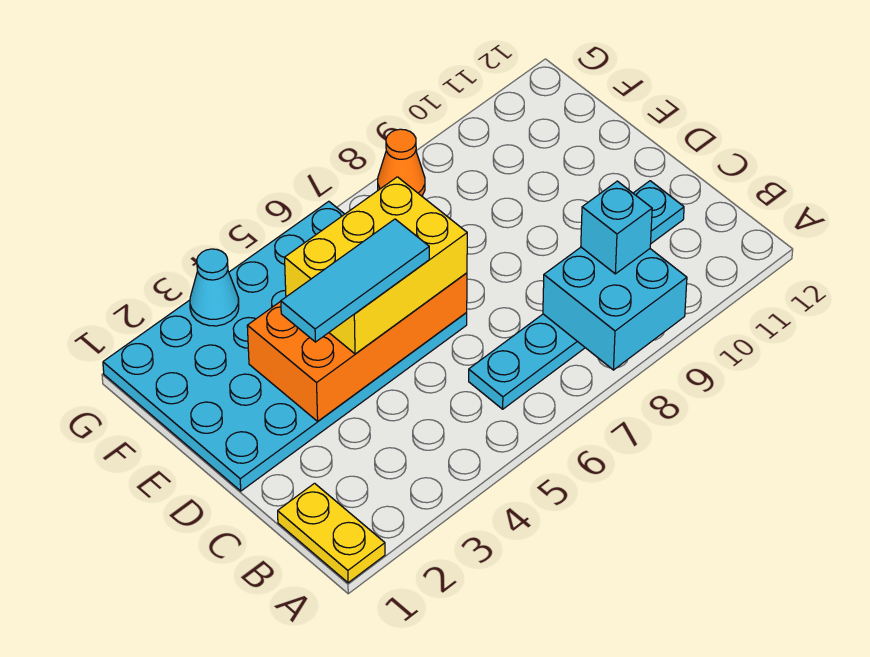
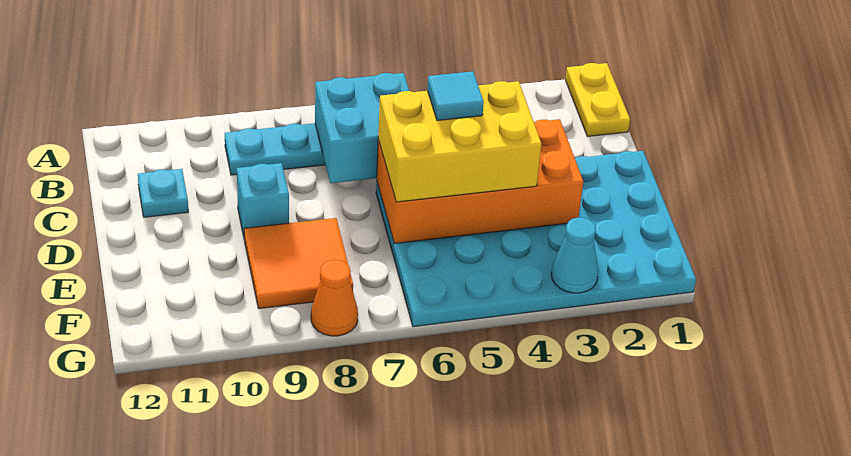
cyan brick A8:B9 level 2 -> cyan brick B6:C7 level 2
cyan brick B9 level 3 -> cyan brick D9 level 1
cyan tile D3:D5 level 4 -> cyan tile D5 level 4
none -> orange tile E8:F9 level 1

